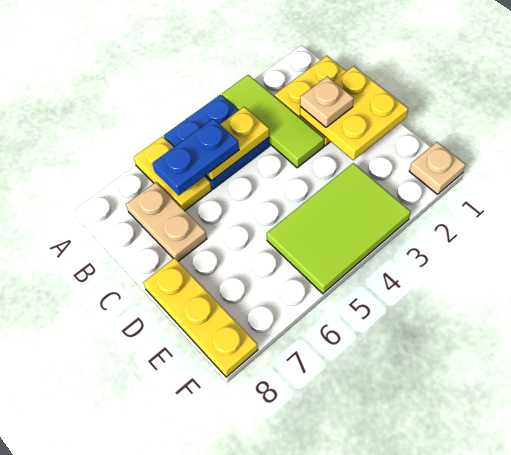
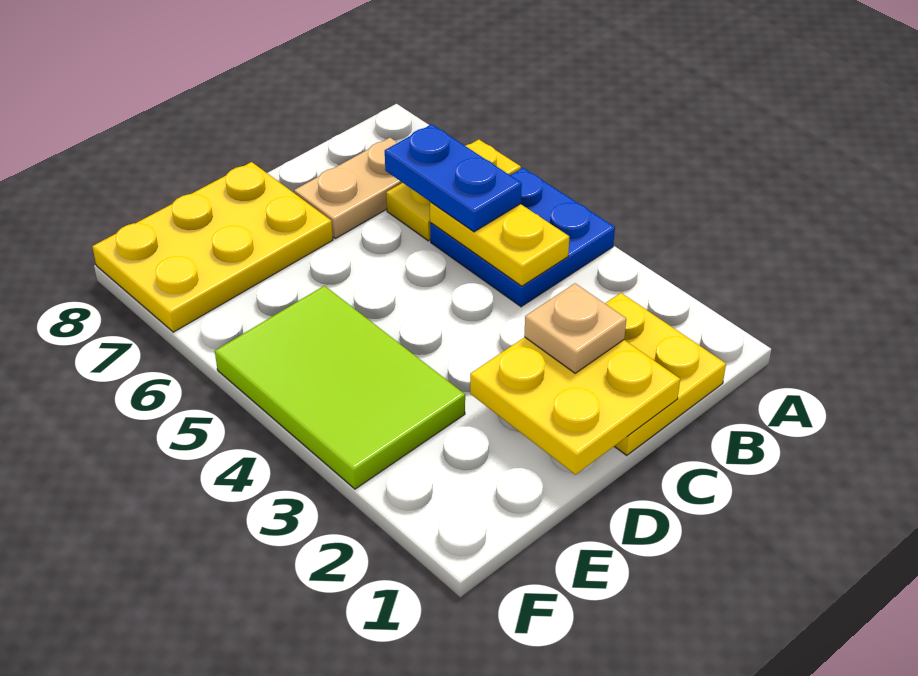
lime tile A3:C3 level 1 -> none
yellow plate D8:F8 level 1 -> yellow plate D7:F8 level 1
tan plate F1 level 1 -> none

